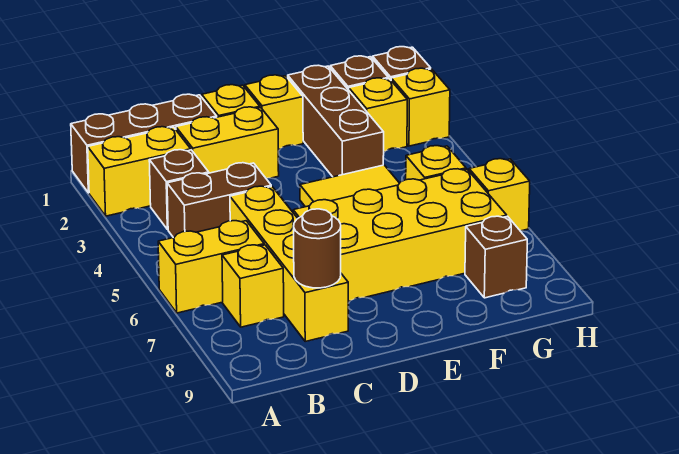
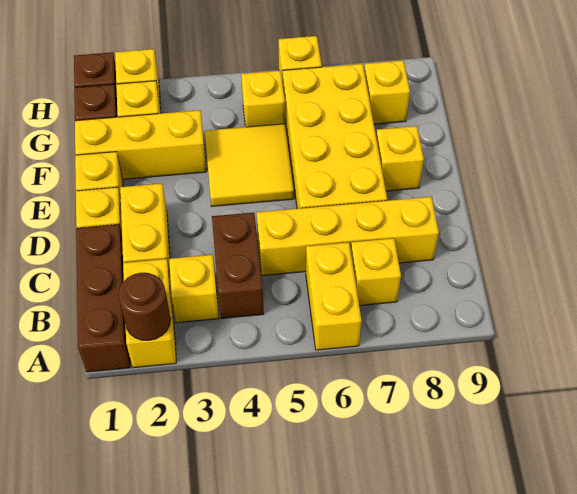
brown brick B3 level 1 -> yellow brick B3 level 1
brown round brick C8 level 2 -> brown round brick A2 level 2
none -> yellow brick E8 level 1
brown brick F1:F3 level 1 -> yellow brick F1:F3 level 1
brown brick G8 level 1 -> yellow brick G8 level 1

